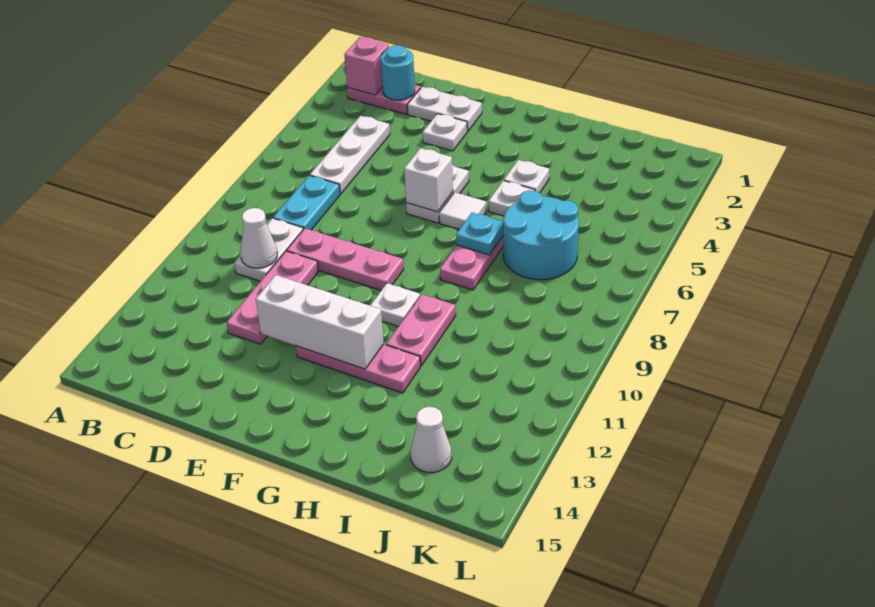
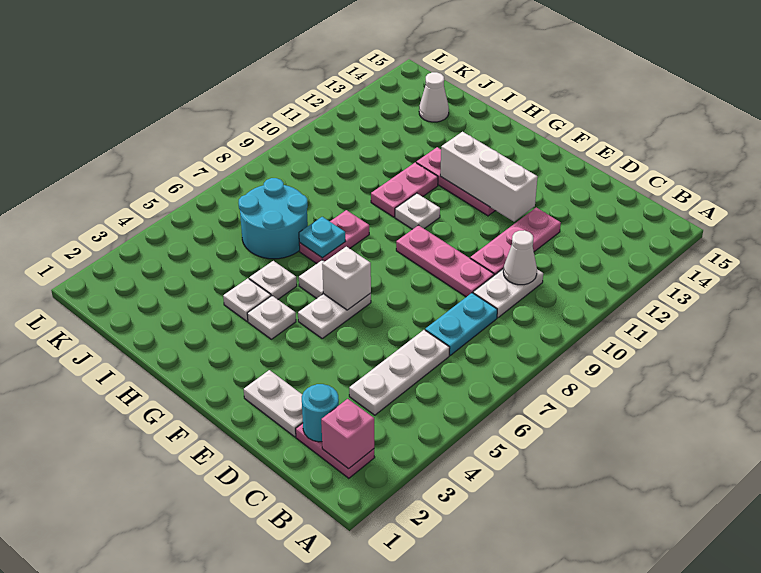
white plate E3 level 1 -> white plate G4 level 1

